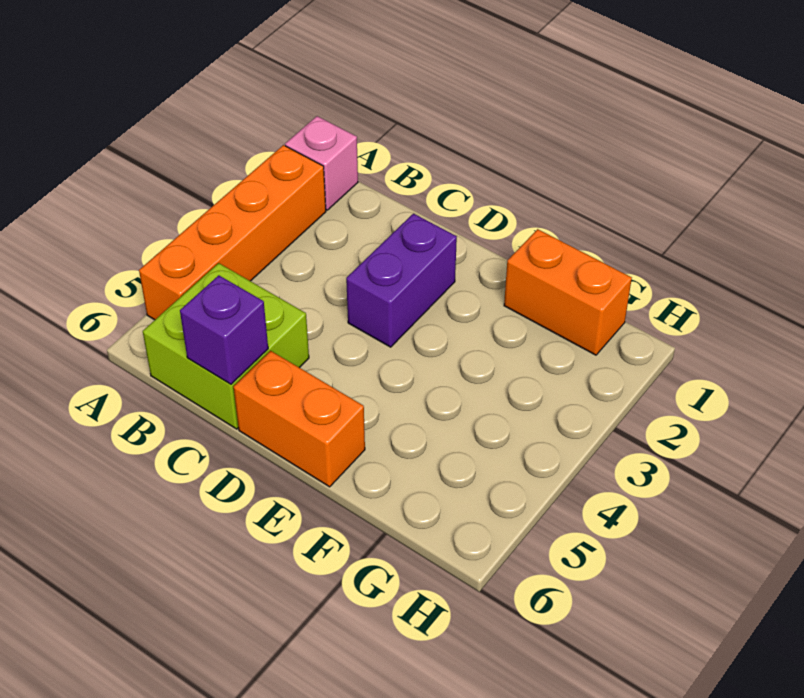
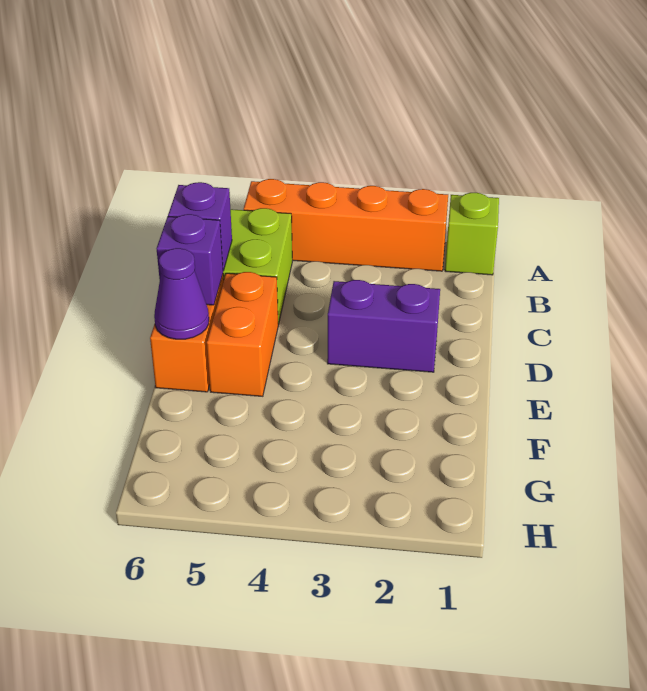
pink brick A1 level 1 -> lime brick A1 level 1
none -> purple brick D6 level 2
none -> purple cone E6 level 2
orange brick F1:G1 level 1 -> orange brick D5:E5 level 1

